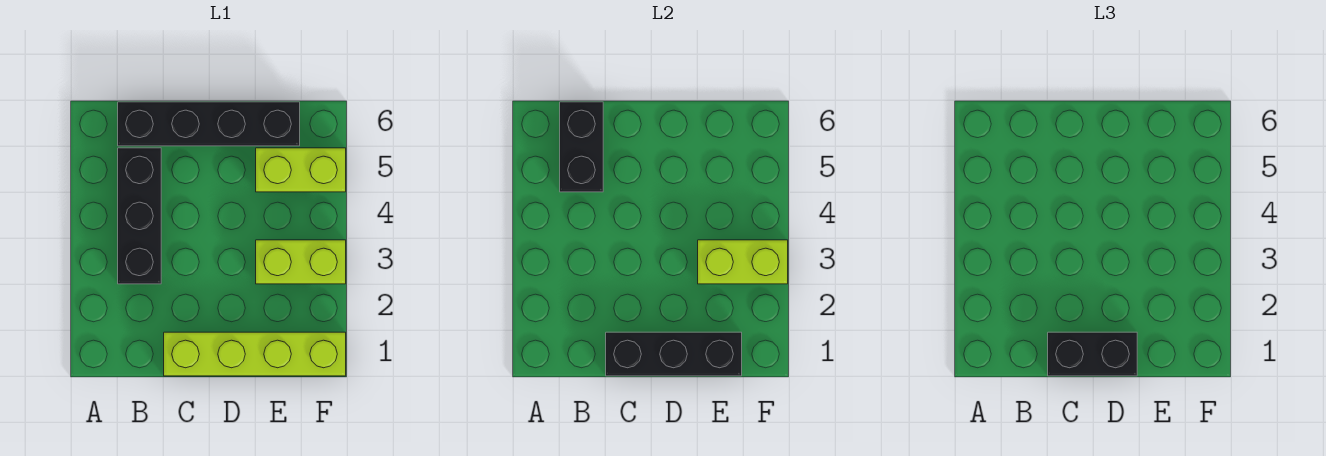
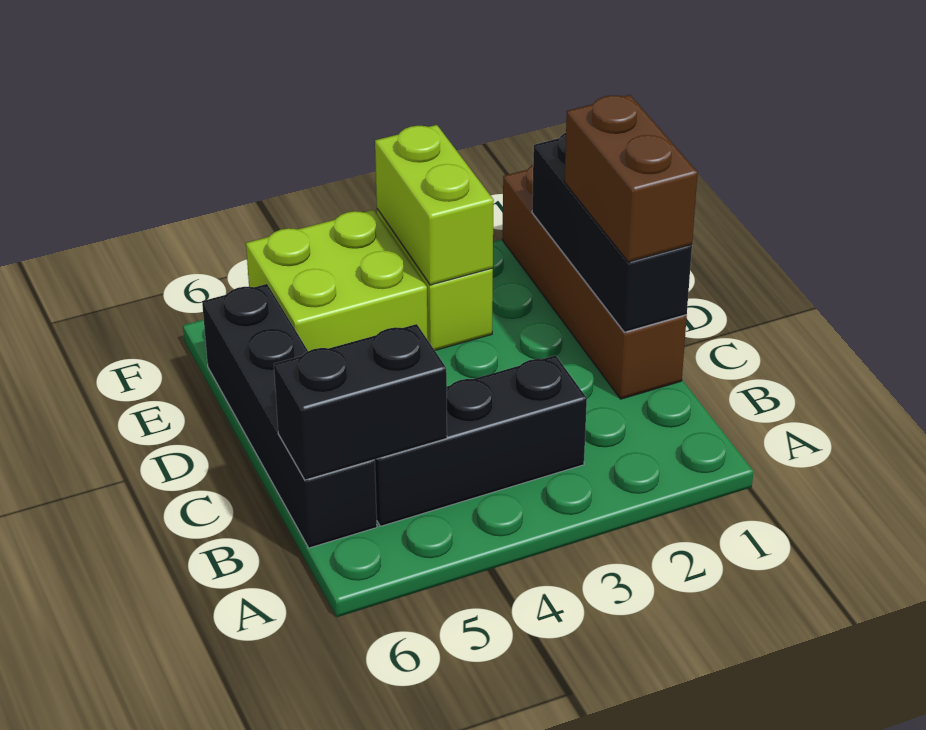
lime brick C1:F1 level 1 -> brown brick C1:F1 level 1
black brick C1:D1 level 3 -> brown brick C1:D1 level 3
lime brick E5:F5 level 1 -> lime brick E4:F5 level 1

